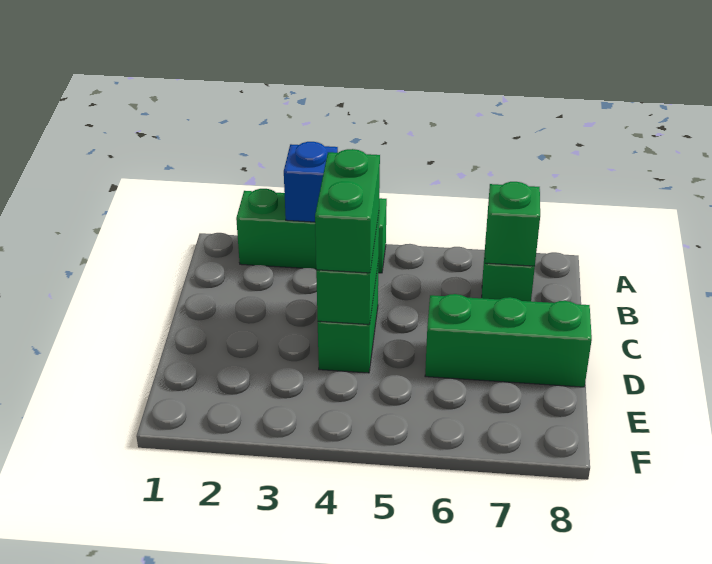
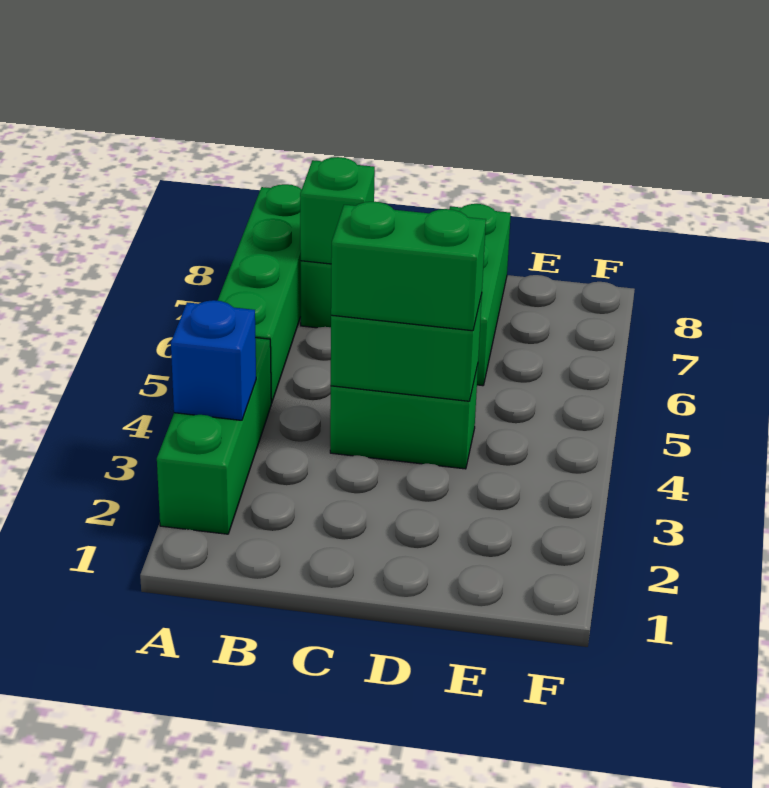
none -> green brick A5:A8 level 1

